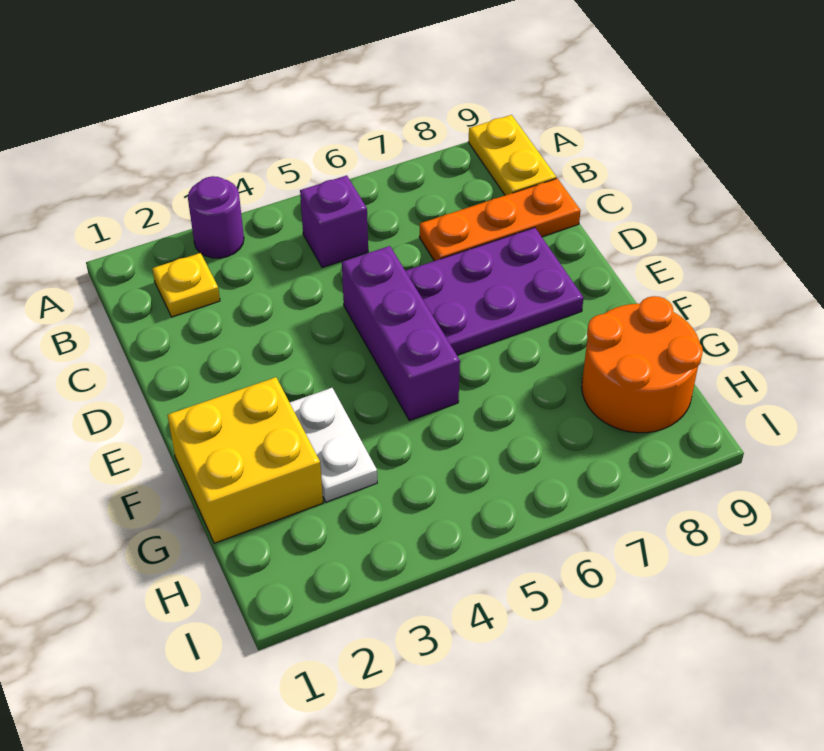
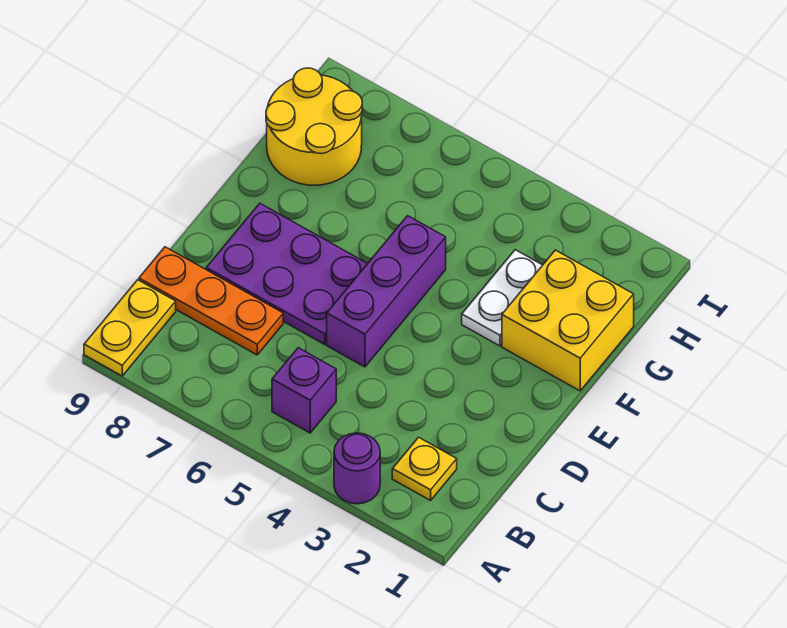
orange round brick G8:H9 level 1 -> yellow round brick G8:H9 level 1

